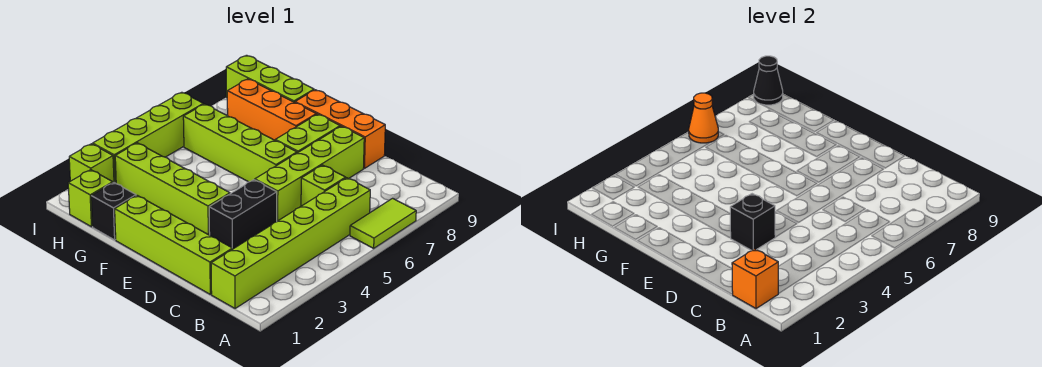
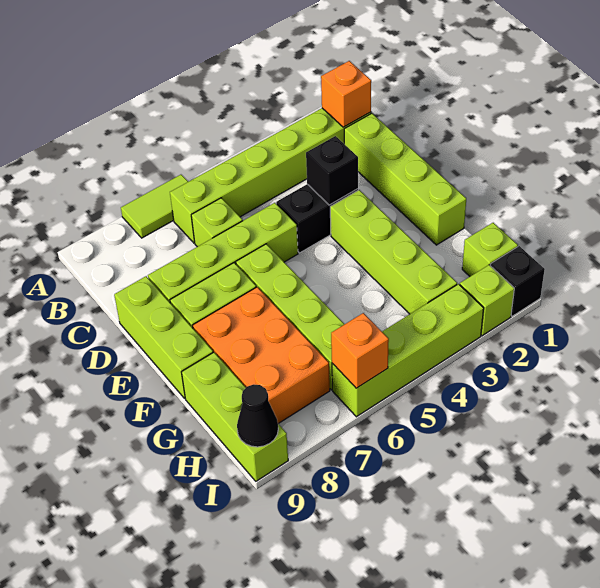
orange brick D9:F9 level 1 -> lime brick D9:F9 level 1
orange brick F8:H8 level 1 -> orange brick F7:H8 level 1
black brick G1 level 1 -> black brick I1 level 1
orange cone I6 level 2 -> orange brick I6 level 2

